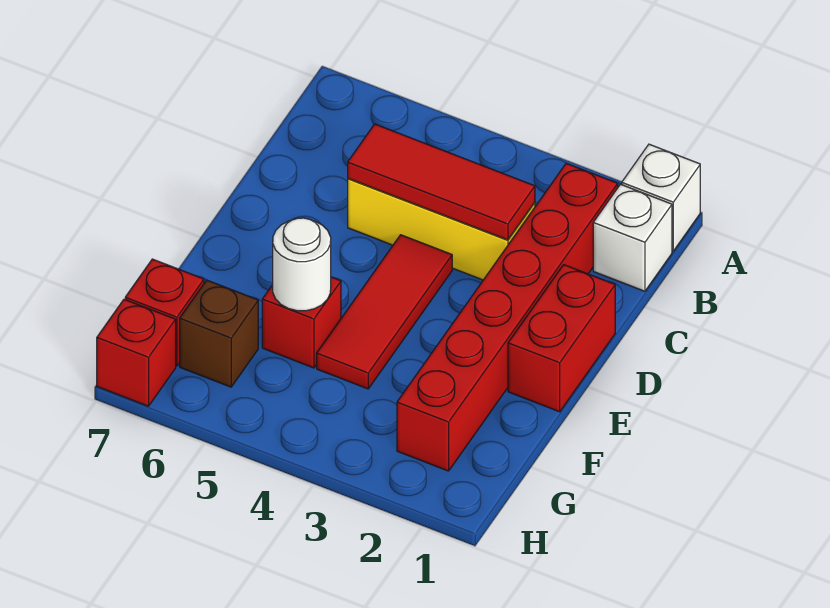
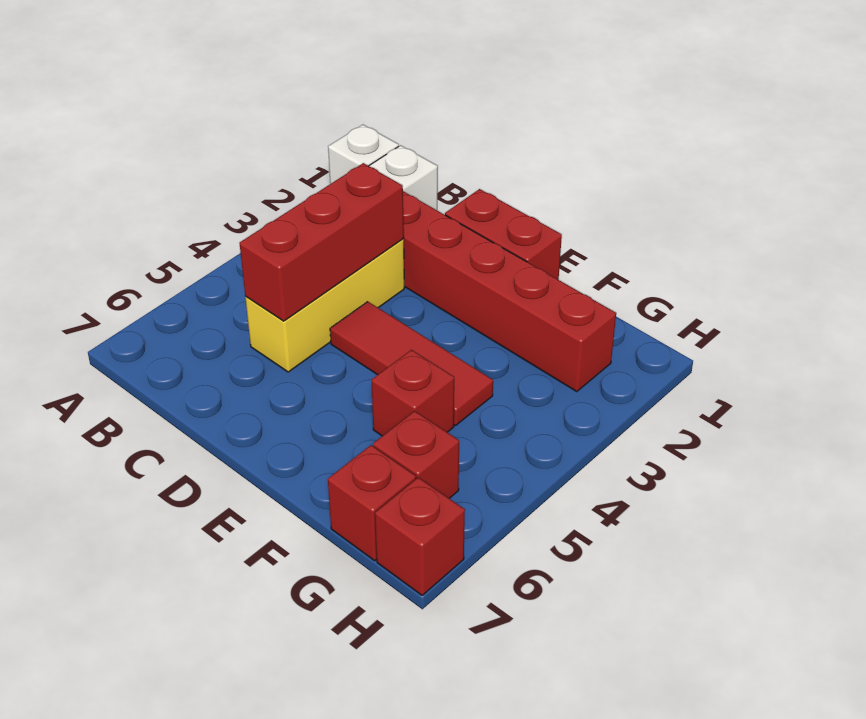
red tile C3:C5 level 2 -> red brick C3:C5 level 2
white round brick F5 level 2 -> none
brown brick G6 level 1 -> red brick G6 level 1

